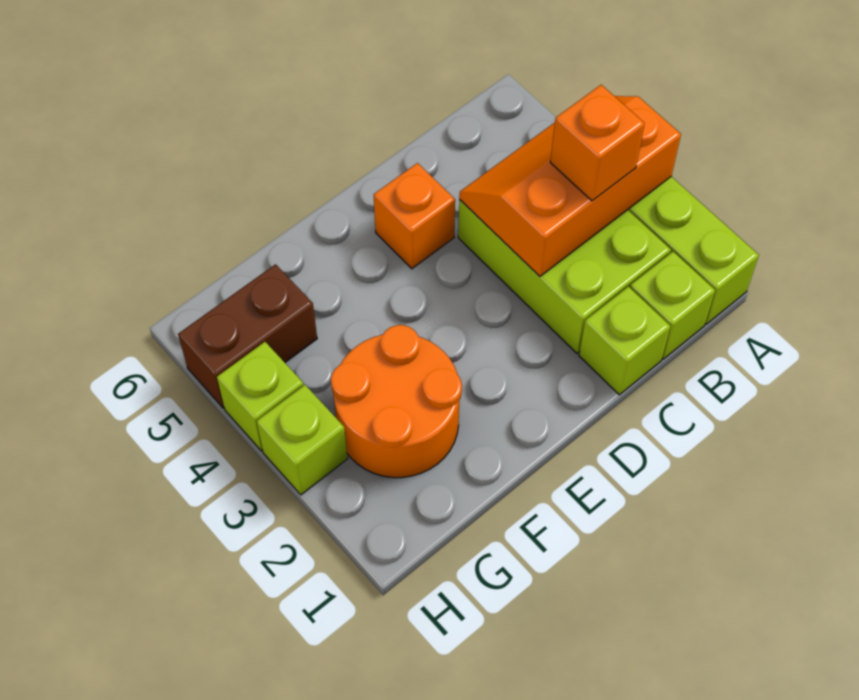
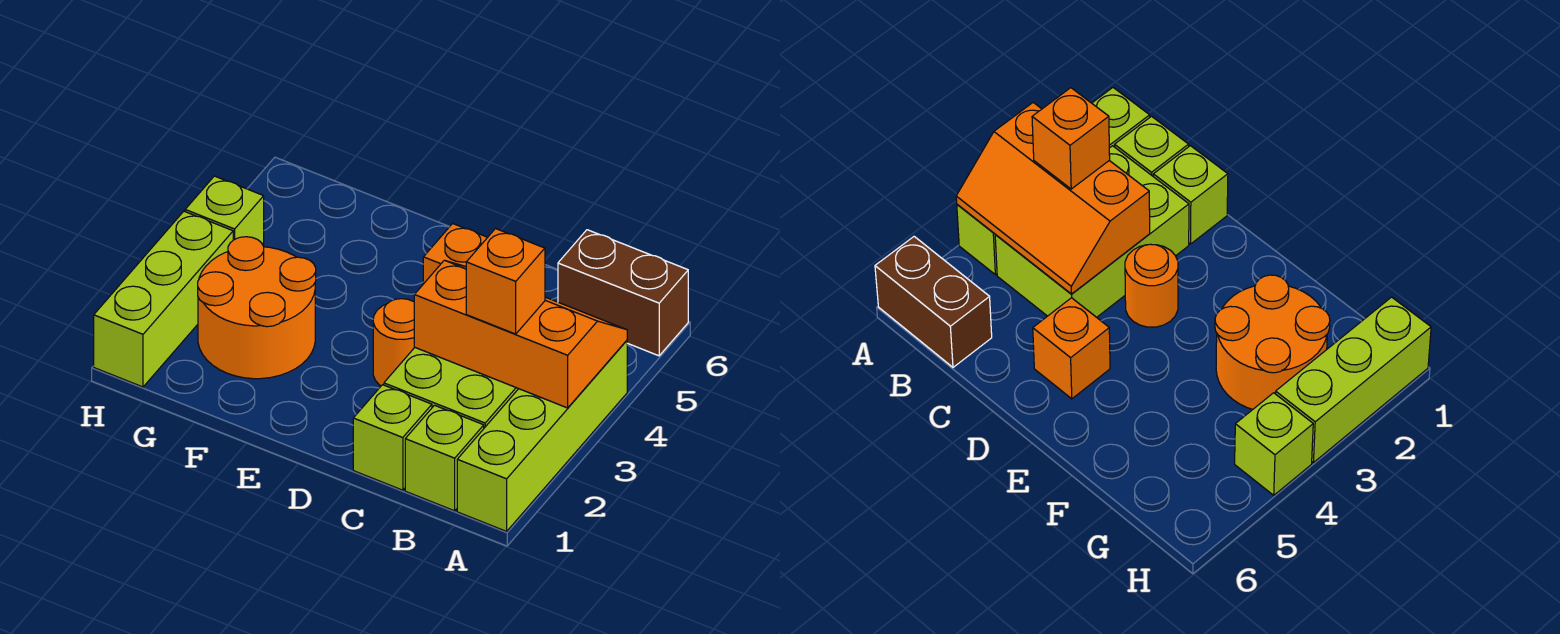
none -> orange round brick D3 level 1
brown brick G5:H5 level 1 -> brown brick A6:B6 level 1
lime brick H3 level 1 -> lime brick H1:H3 level 1

